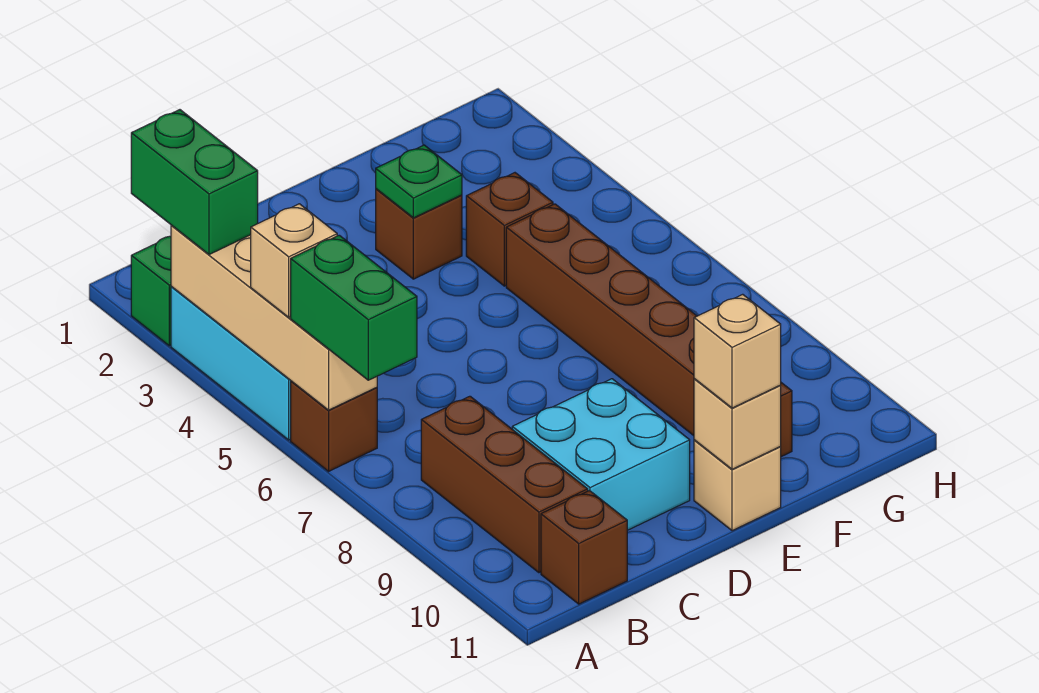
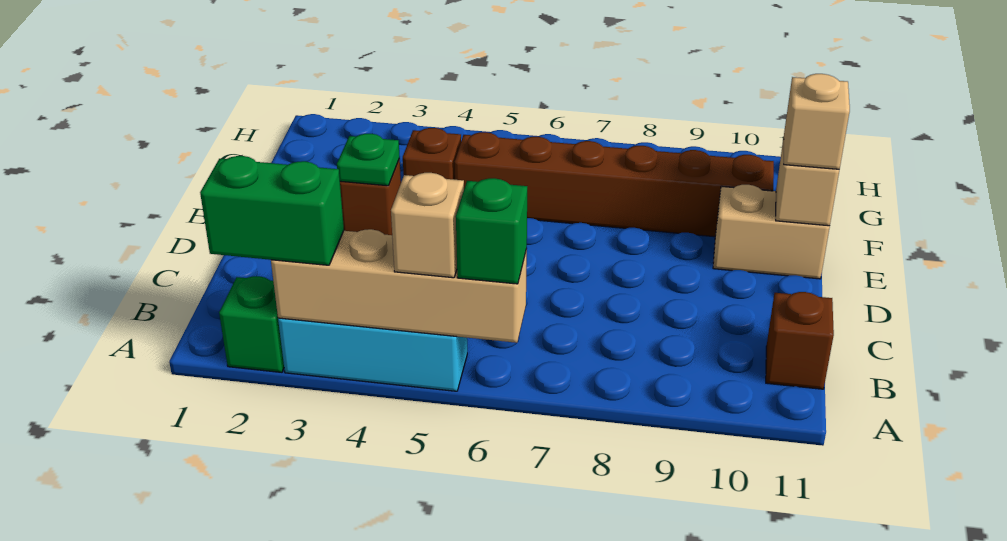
brown brick A6 level 1 -> none
green brick A6:A7 level 3 -> green brick A6 level 3
brown brick B8:B10 level 1 -> none
cyan brick C9:D10 level 1 -> none
tan brick E11 level 1 -> tan brick E10:E11 level 1

